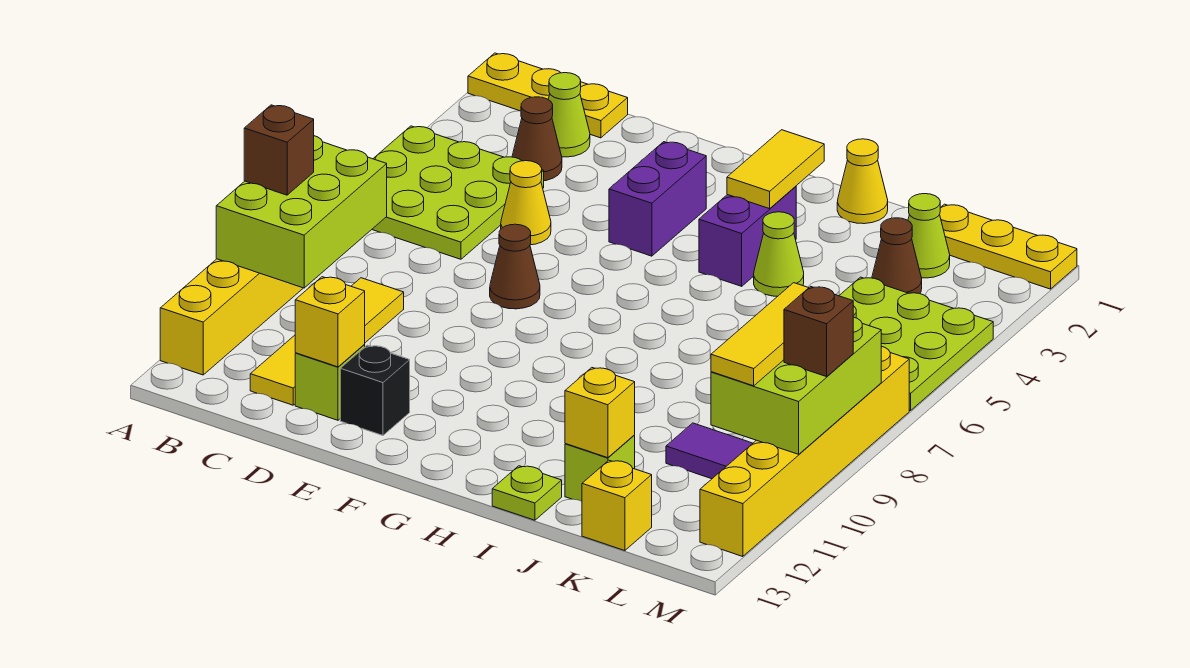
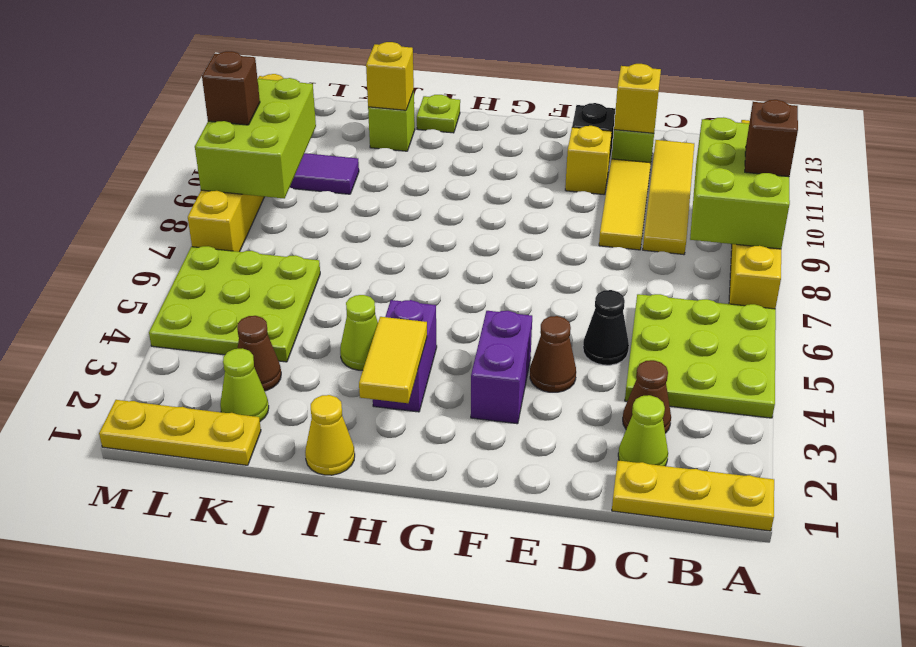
yellow cone D5 level 1 -> black cone D5 level 1
brown cone E7 level 1 -> brown cone E4 level 1
yellow brick K13 level 1 -> yellow brick E11 level 1
yellow tile L8:L10 level 3 -> yellow tile D9:D11 level 1

